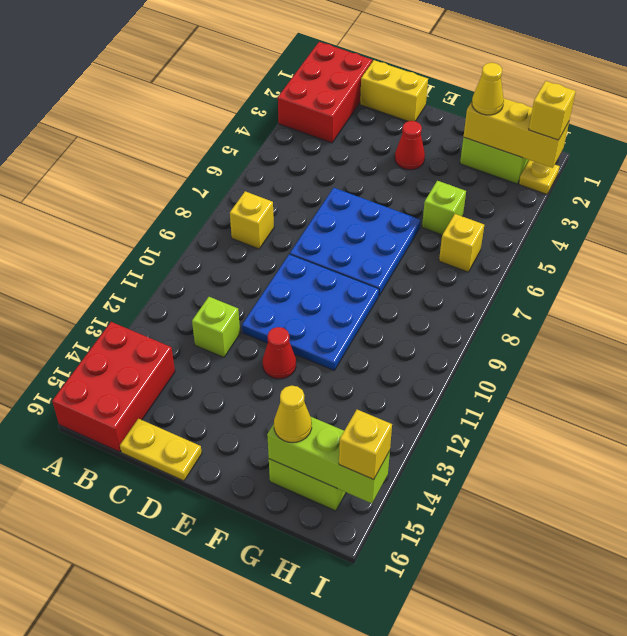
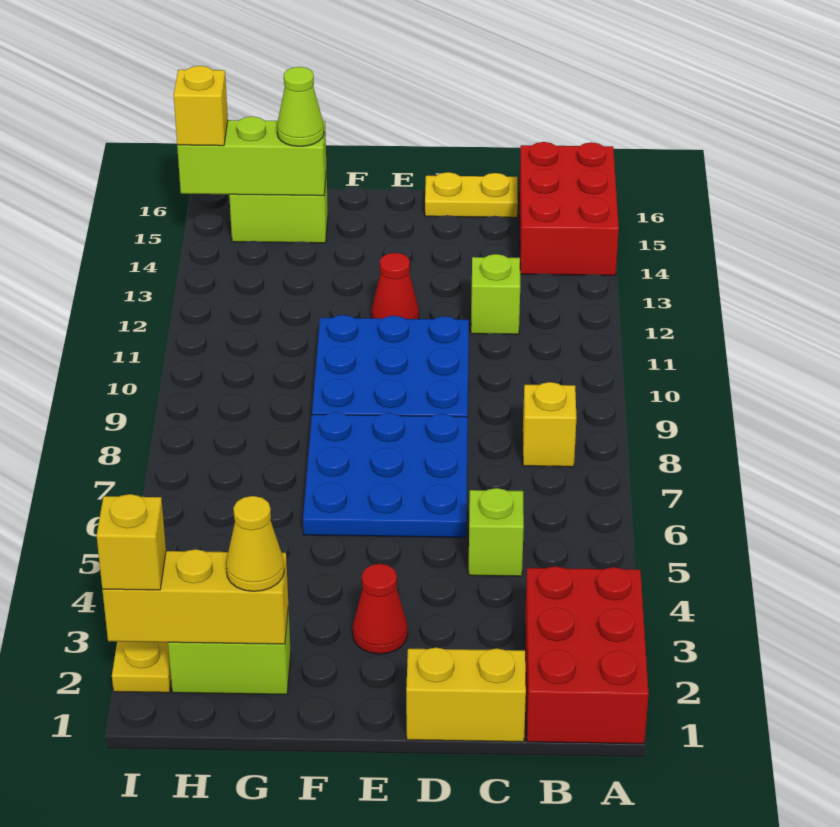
lime brick G5 level 1 -> lime brick C5 level 1
yellow cone G15 level 3 -> lime cone G15 level 3
yellow brick H6 level 1 -> none

